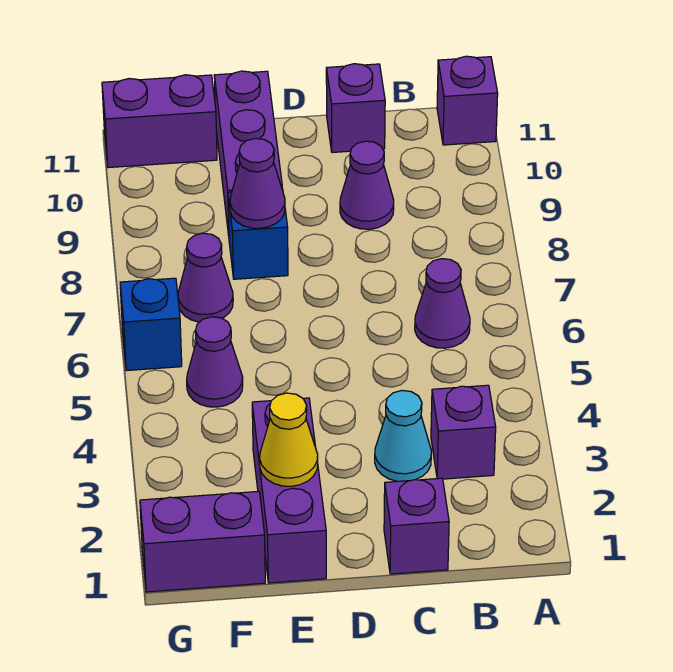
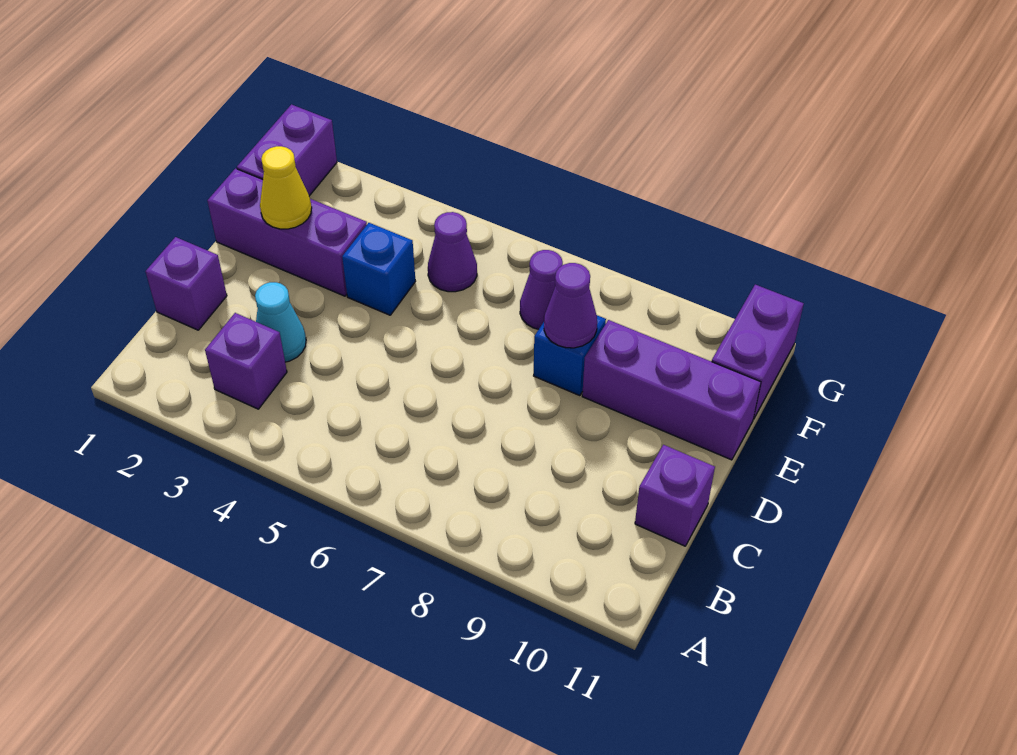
purple brick A11 level 1 -> none
purple cone B6 level 1 -> none
purple cone C9 level 1 -> none
blue brick G6 level 1 -> blue brick E4 level 1

